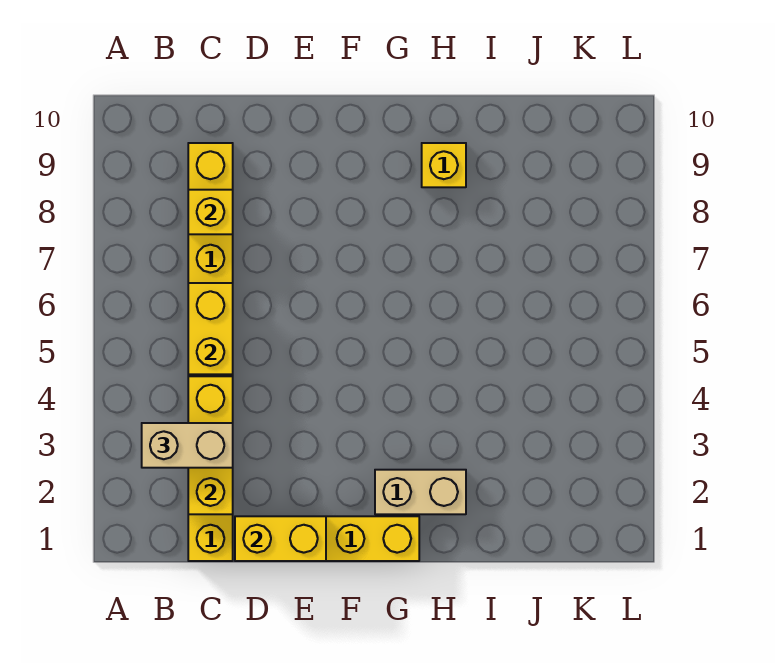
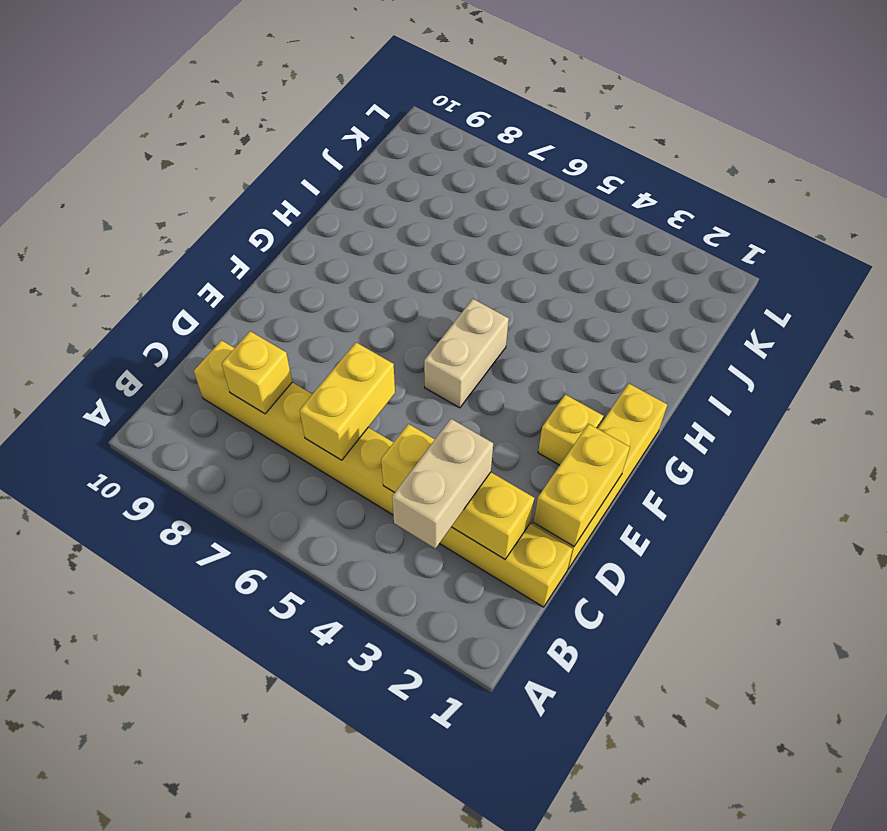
yellow brick C5:C6 level 2 -> yellow brick C6:D6 level 2
tan brick G2:H2 level 1 -> tan brick F5:G5 level 1
yellow brick H9 level 1 -> yellow brick F2 level 1

